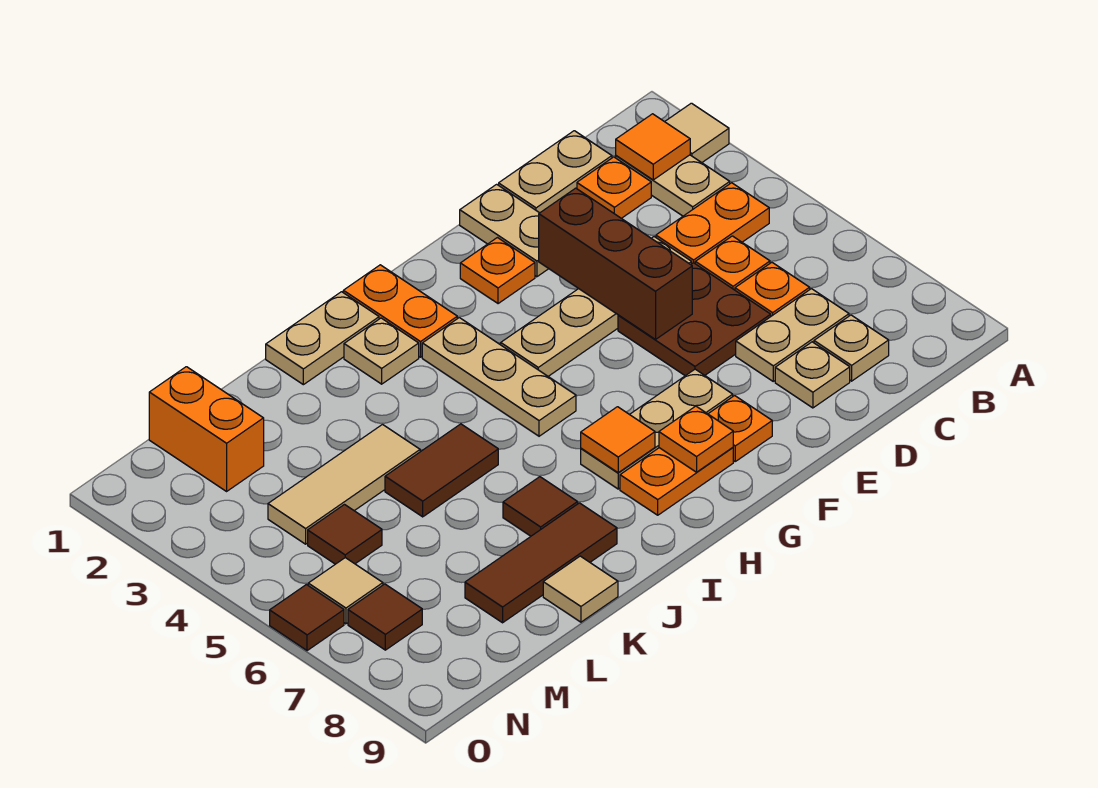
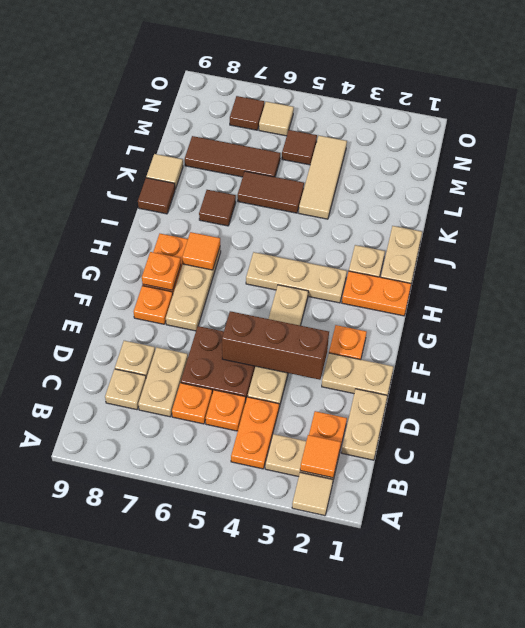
brown tile J5:K5 level 1 -> brown tile K5:K6 level 1
brown tile J8:L8 level 1 -> brown tile L6:L8 level 1
orange brick M1:M2 level 1 -> none
brown tile O6 level 1 -> brown tile J9 level 1

